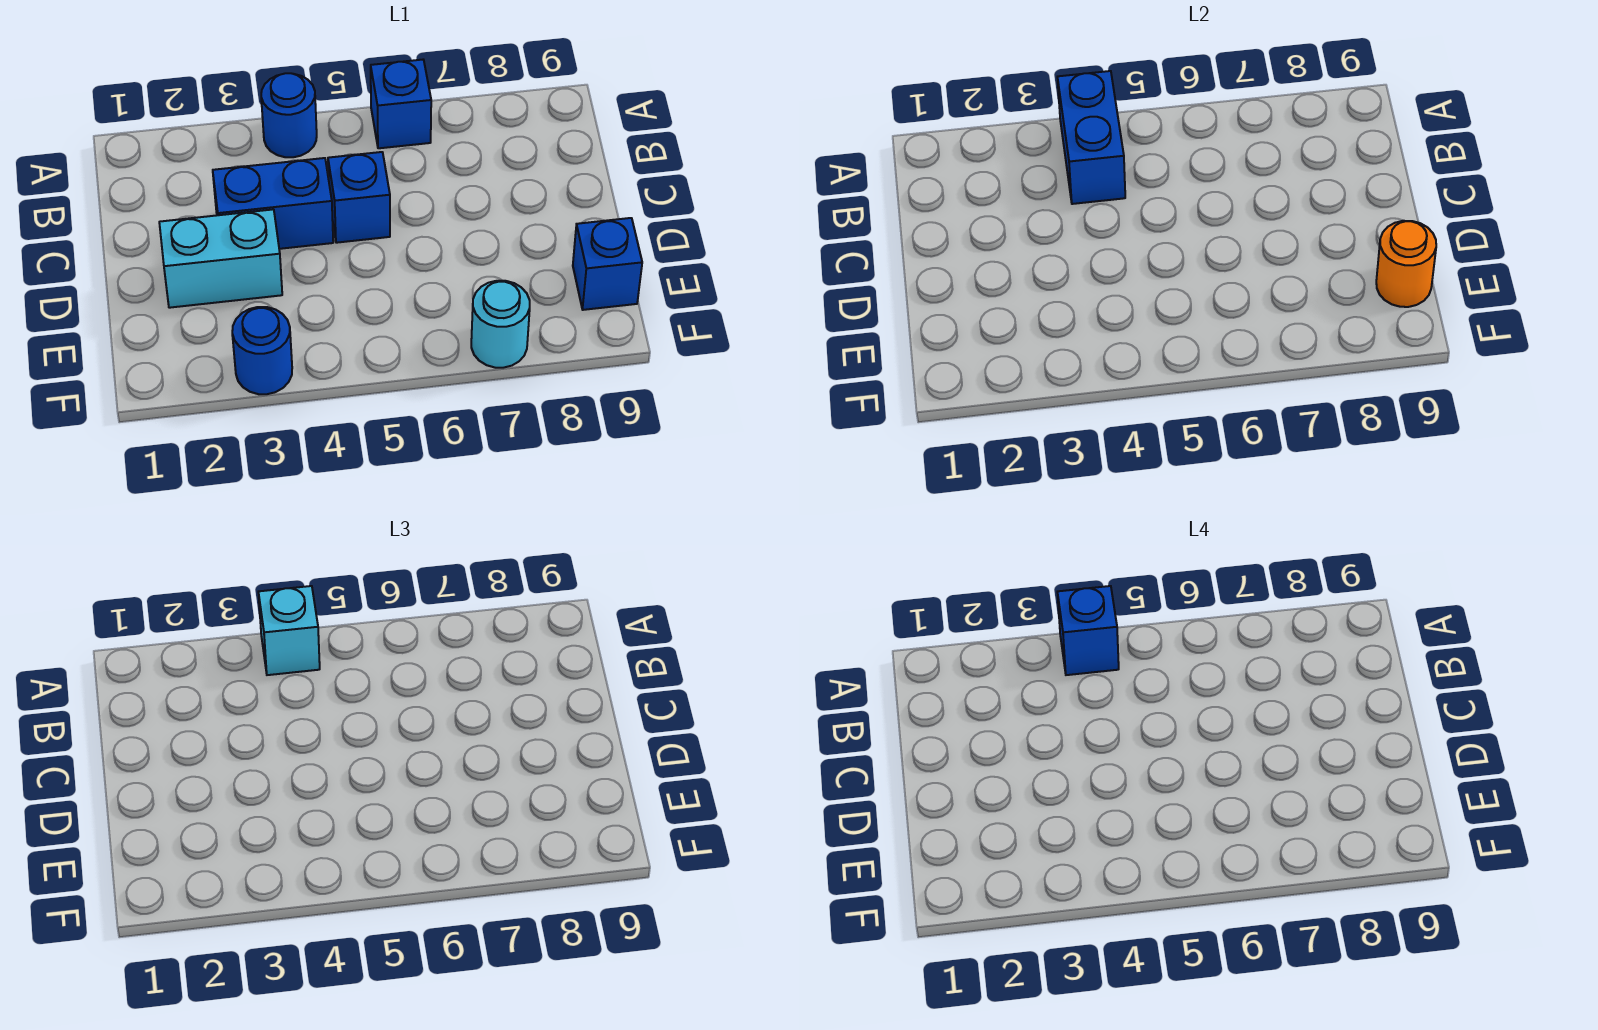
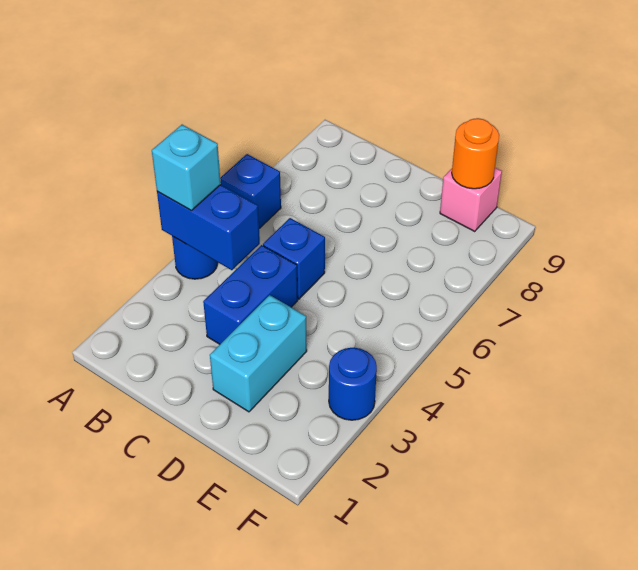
blue brick A4 level 4 -> none
blue brick E9 level 1 -> pink brick E9 level 1
cyan round brick F7 level 1 -> none

